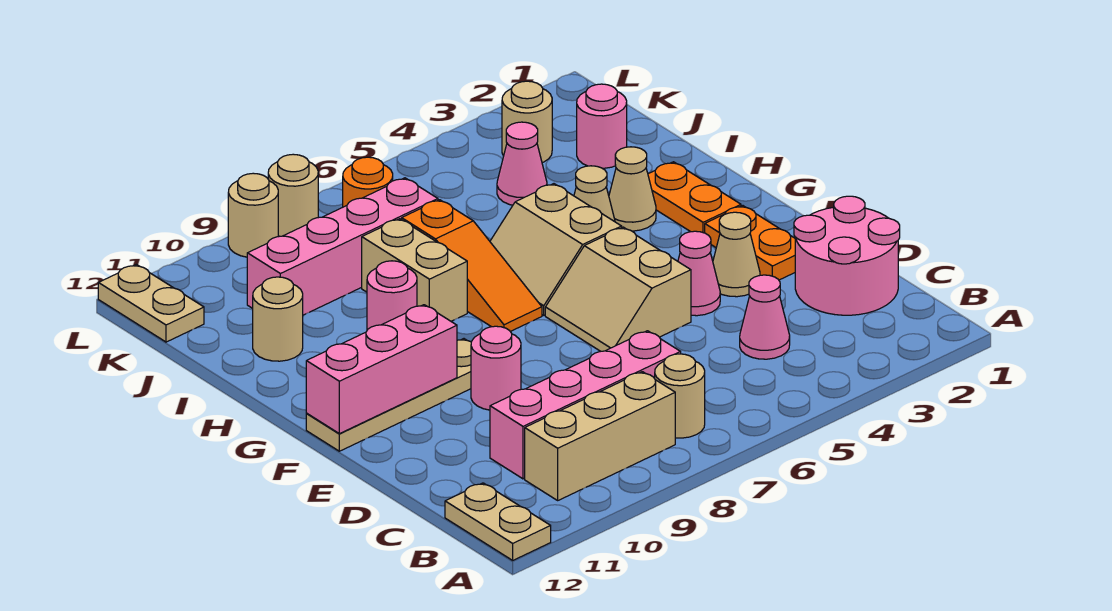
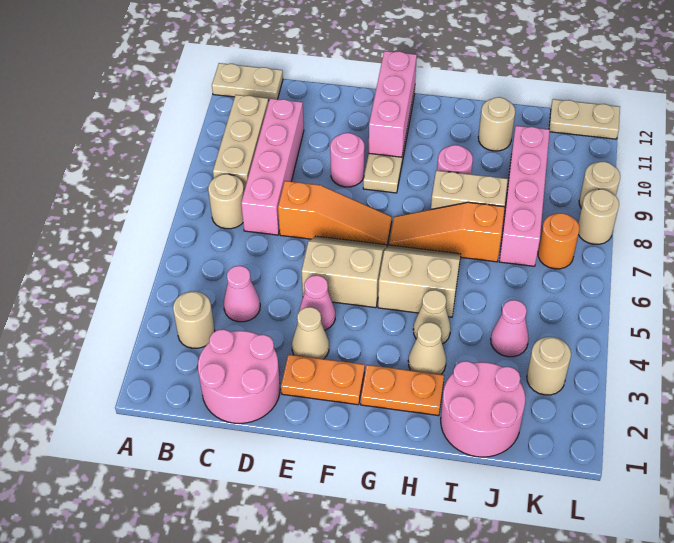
none -> tan round brick B3 level 1
none -> orange slope D7:F7 level 1 top D
pink round brick J2 level 1 -> pink round brick I1:J2 level 1

